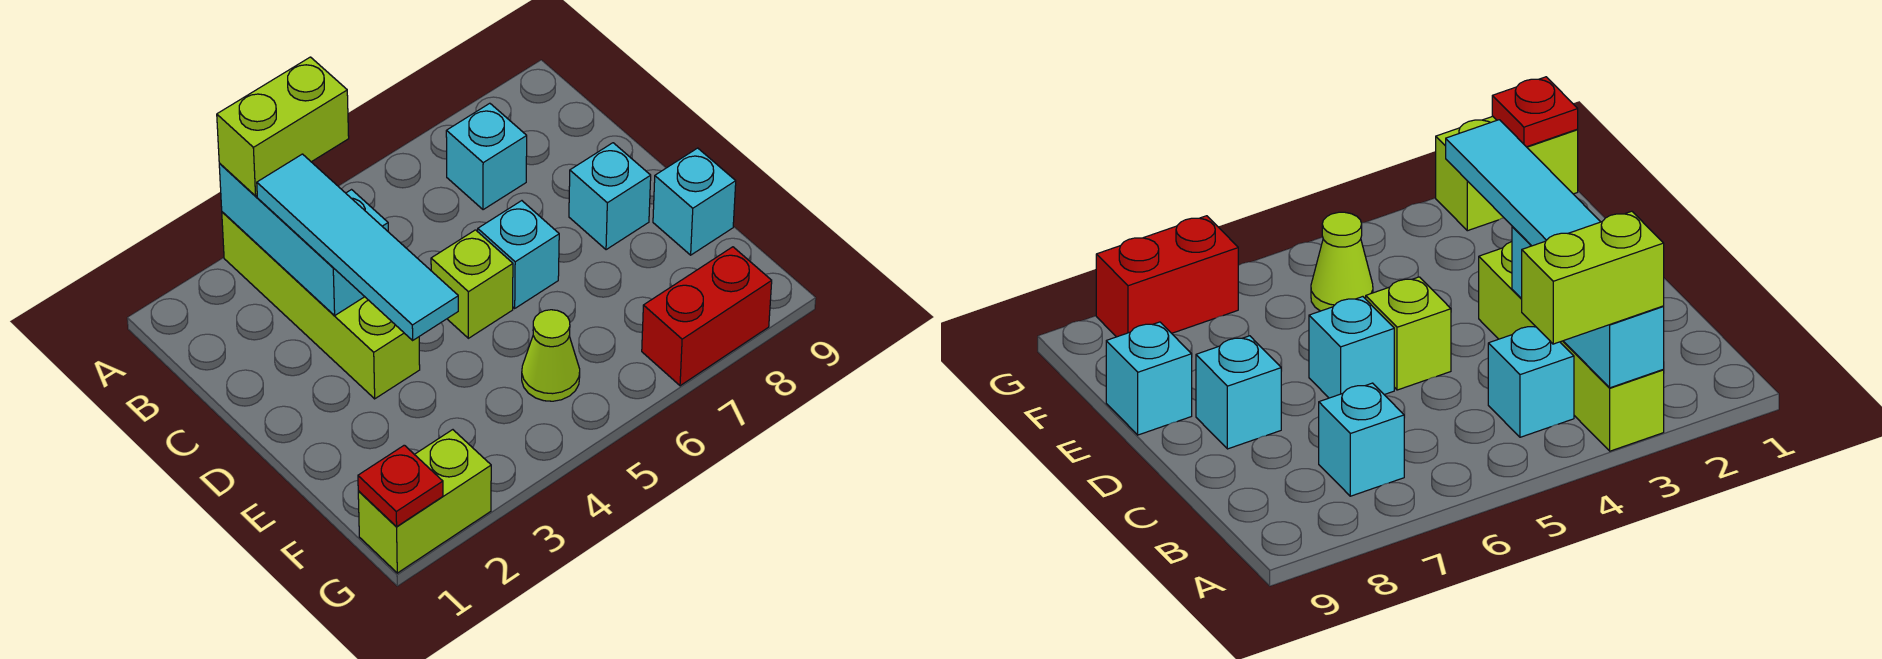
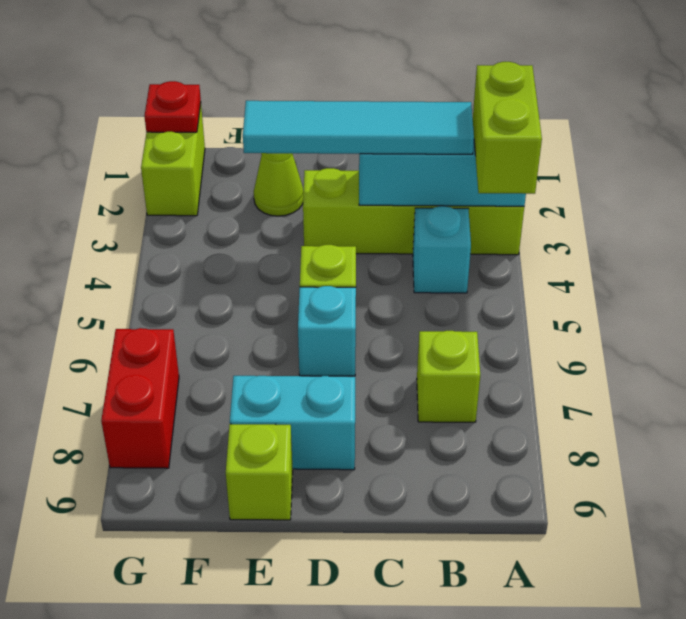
cyan brick B7 level 1 -> lime brick B7 level 1
cyan brick D8 level 1 -> cyan brick D8:E8 level 1
cyan brick E9 level 1 -> lime brick E9 level 1
lime cone F5 level 1 -> lime cone E2 level 1

